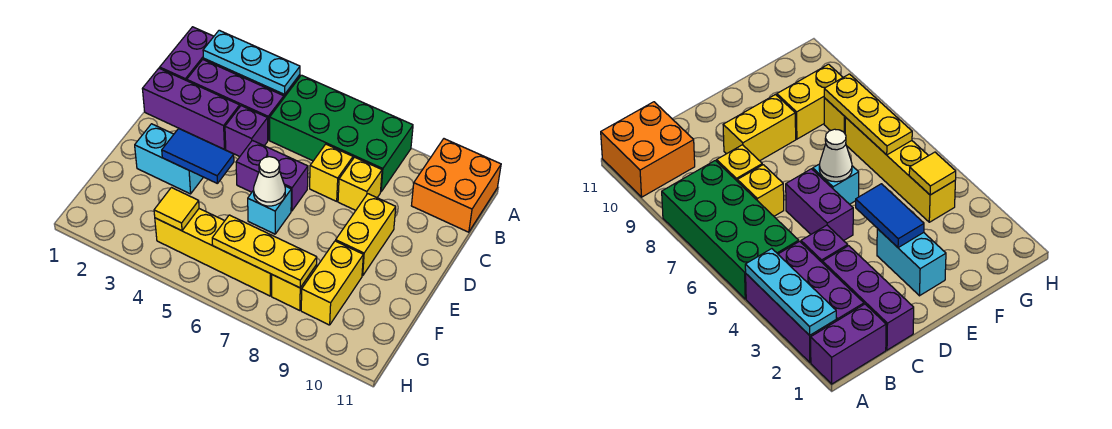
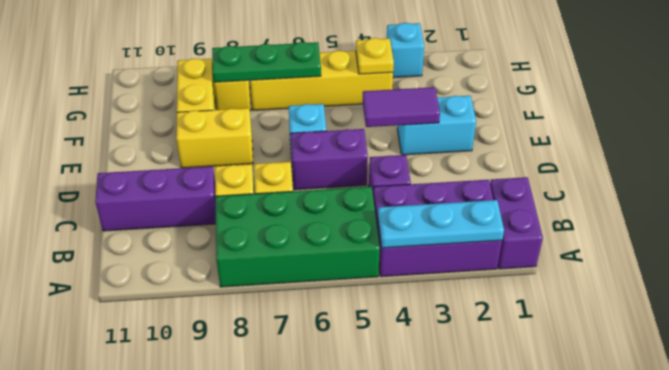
orange brick A10:B11 level 1 -> none
purple brick C1:C3 level 1 -> purple brick C9:C11 level 1
yellow brick D9:E9 level 1 -> yellow brick E8:E9 level 1
blue tile E3:E4 level 2 -> purple tile E3:E4 level 2
white cone E6 level 2 -> none
yellow tile G4 level 2 -> yellow plate G4 level 2
yellow plate G6:G8 level 2 -> green plate G6:G8 level 2
none -> cyan brick H3 level 1

